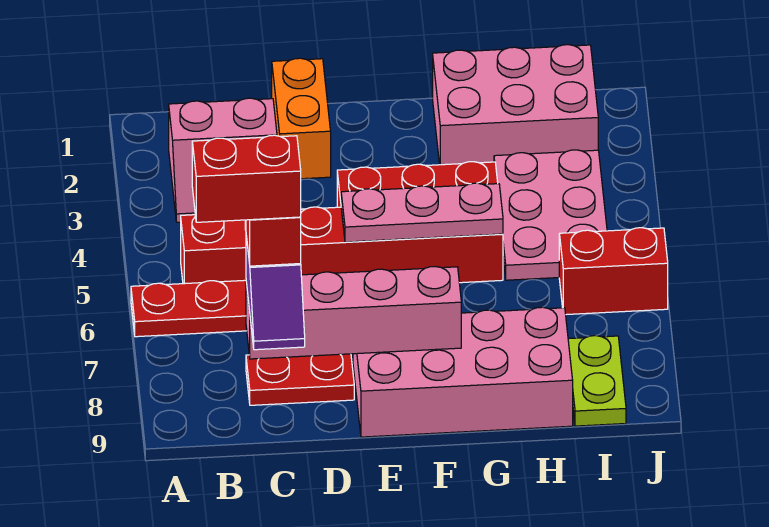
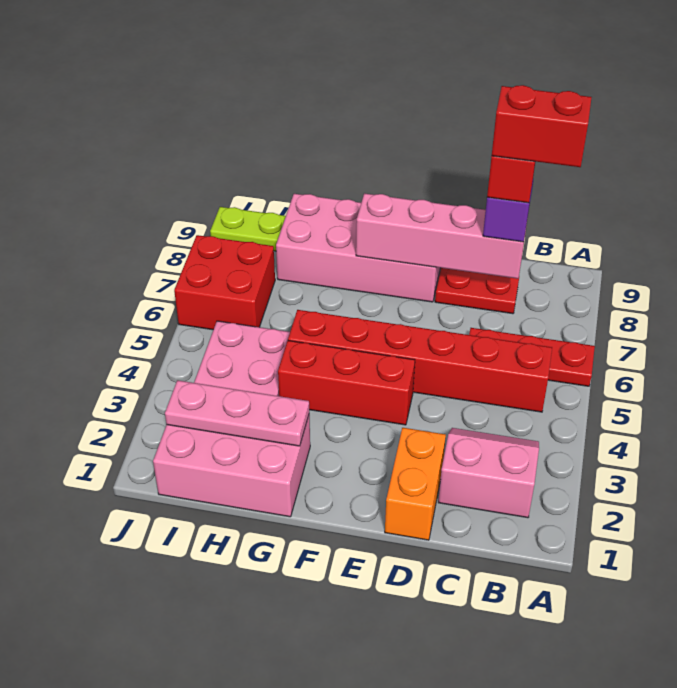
pink plate E5:G5 level 2 -> pink plate G2:I2 level 2
red brick I6:J6 level 1 -> red brick I6:J7 level 1
lime plate I8:I9 level 1 -> lime plate I9:J9 level 1

